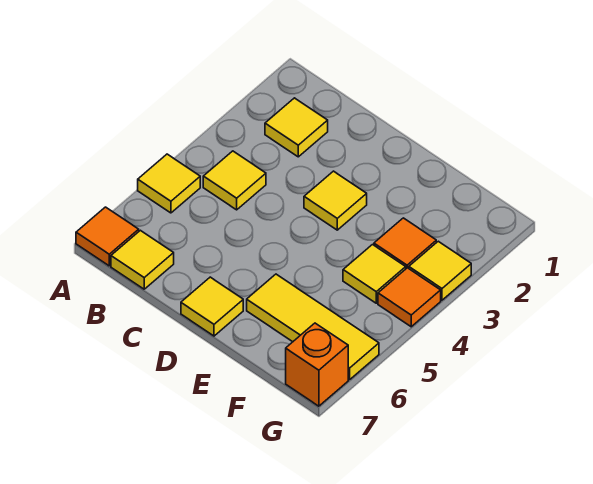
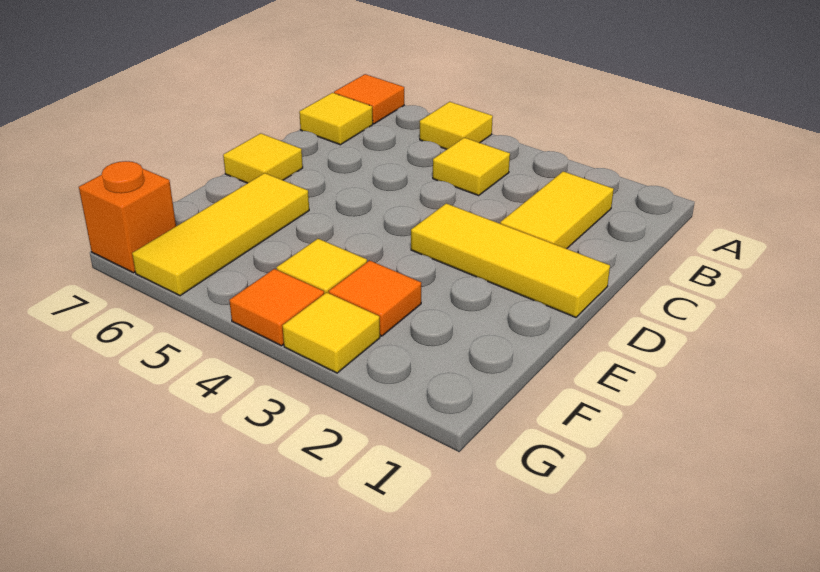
yellow tile B2 level 1 -> yellow tile B2:C2 level 1
yellow tile D3 level 1 -> yellow tile D1:D3 level 1

